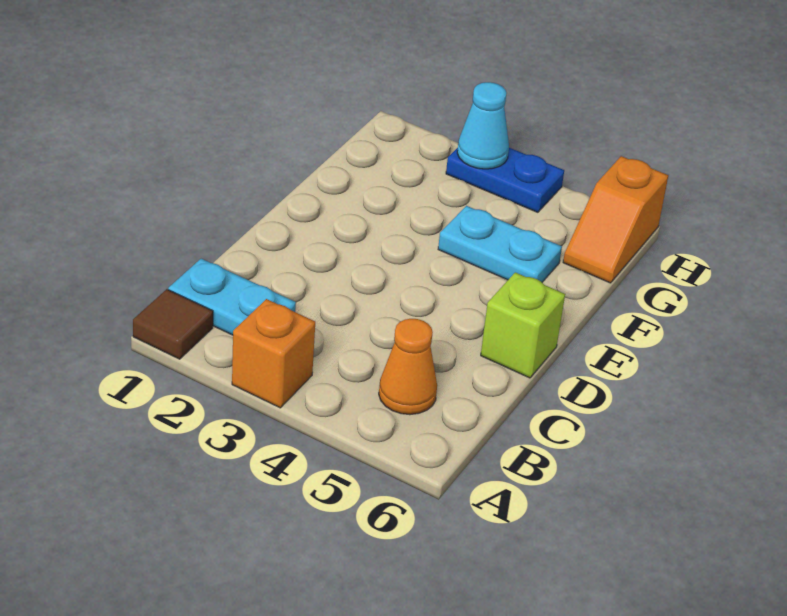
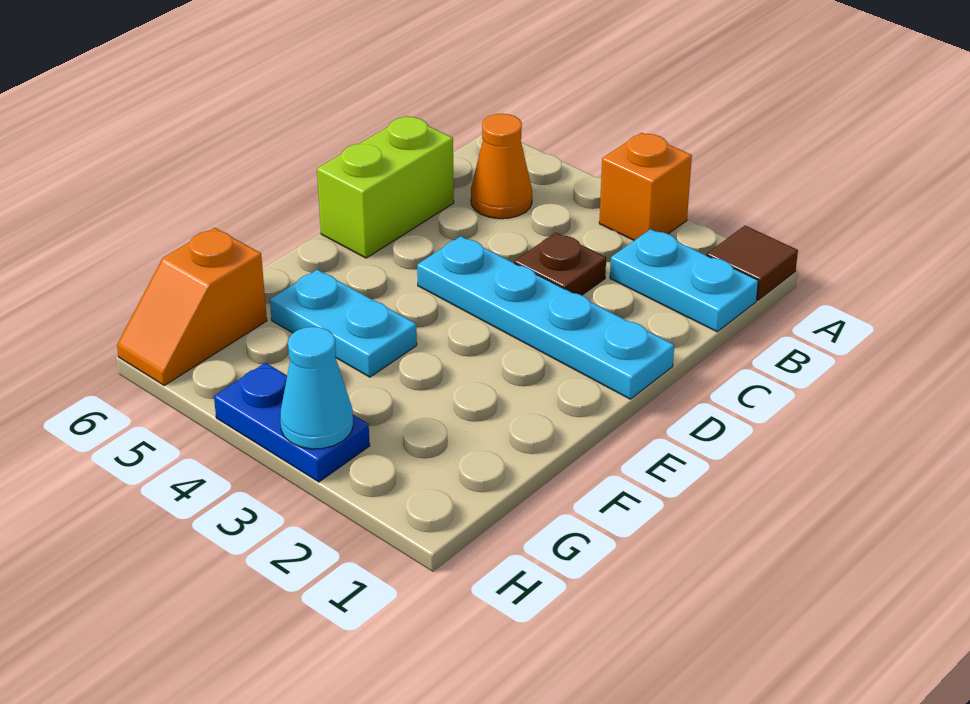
none -> brown plate C3 level 1
none -> cyan plate D1:D4 level 1
lime brick D6 level 1 -> lime brick C6:D6 level 1
orange slope G6:H6 level 1 top H -> orange slope G6:H6 level 1 top G

